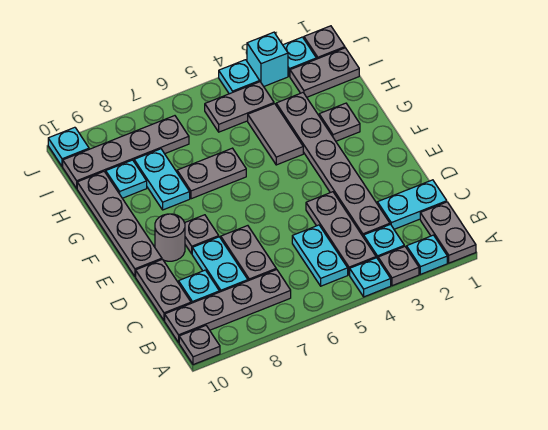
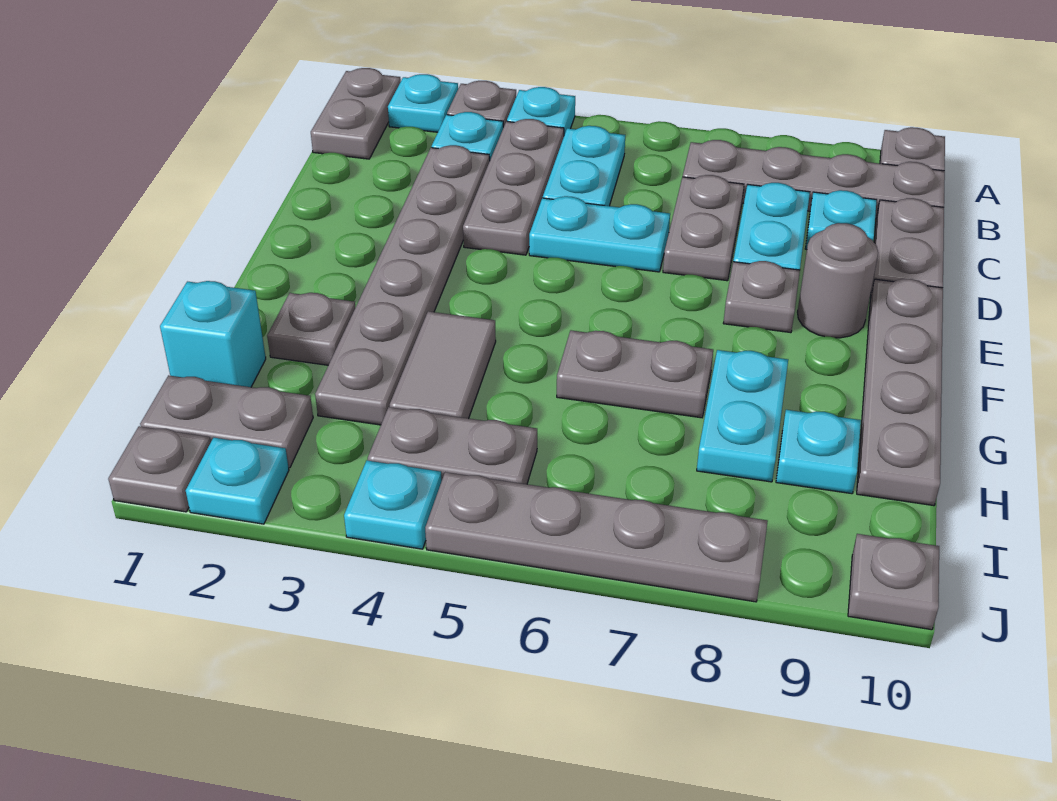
cyan plate C1:C2 level 1 -> cyan plate D5:D6 level 1
grey plate I7:I10 level 1 -> grey plate J5:J8 level 1
cyan brick J3 level 1 -> cyan brick H1 level 1
cyan plate J10 level 1 -> grey plate J10 level 1

